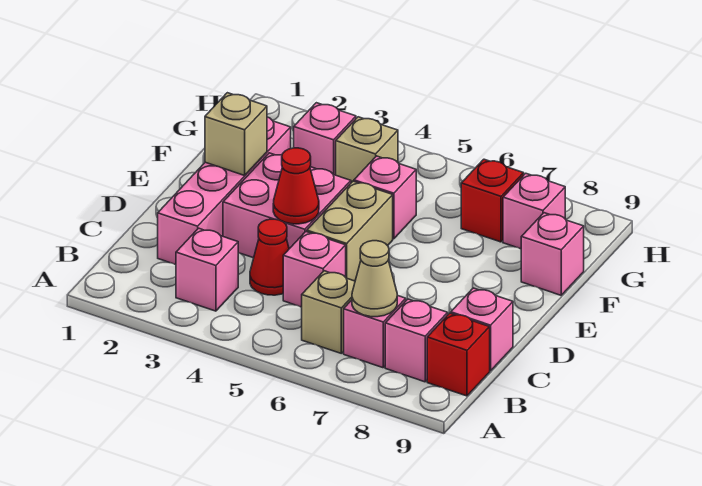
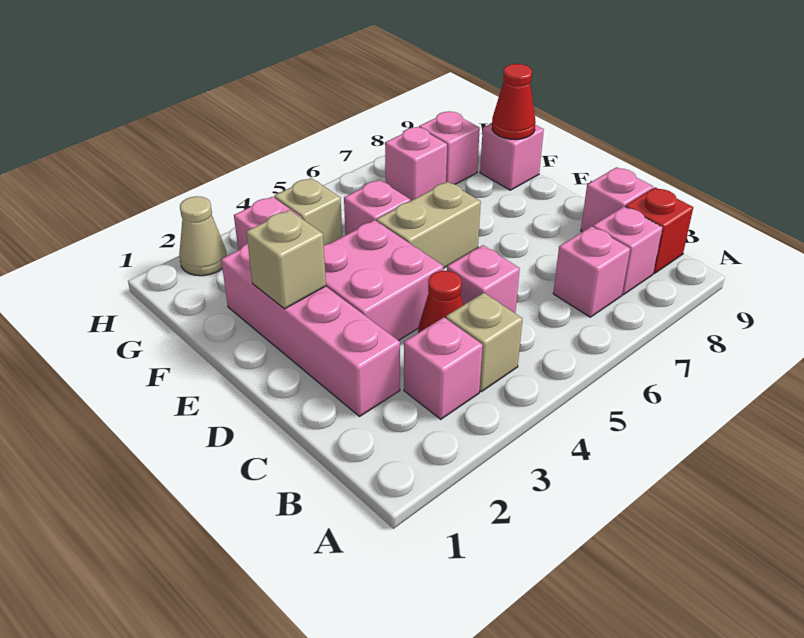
tan brick B6 level 1 -> tan brick B4 level 1
tan cone B7 level 2 -> tan cone H2 level 1
red cone D4 level 2 -> red cone F9 level 2
tan brick D5:E5 level 1 -> tan brick E5:E6 level 1
red brick G7 level 1 -> pink brick G7 level 1

